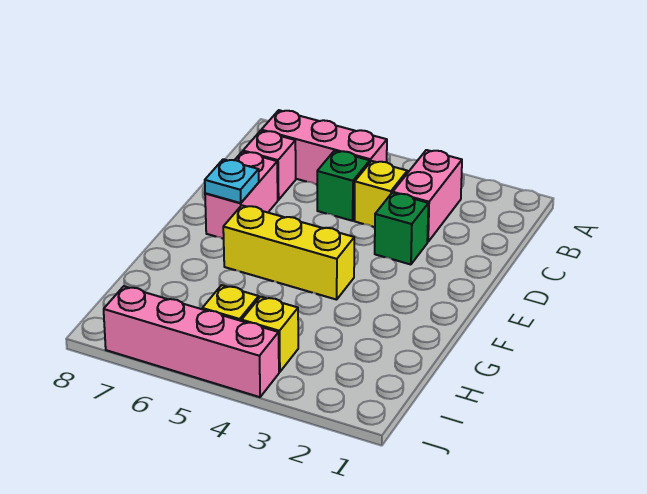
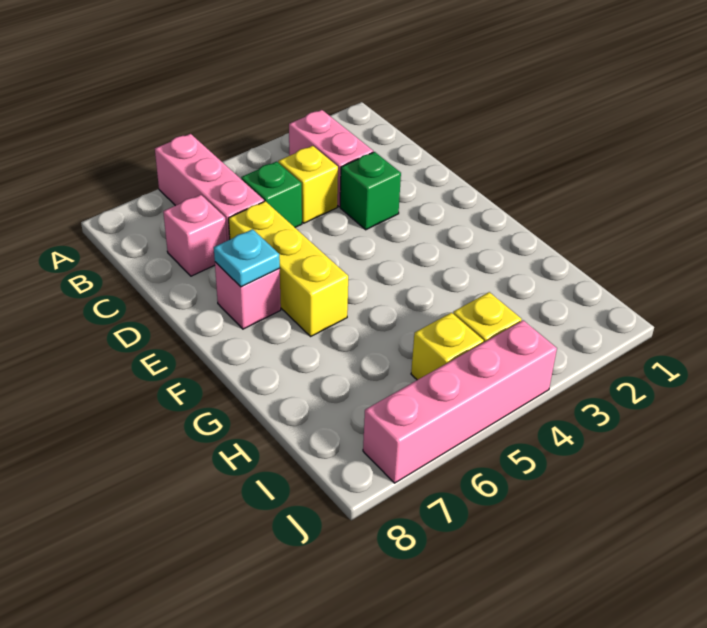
pink brick B5:B7 level 1 -> pink brick A6:C6 level 1
pink brick D7:E7 level 1 -> pink brick E7 level 1
yellow brick F4:F6 level 1 -> yellow brick D6:F6 level 1

